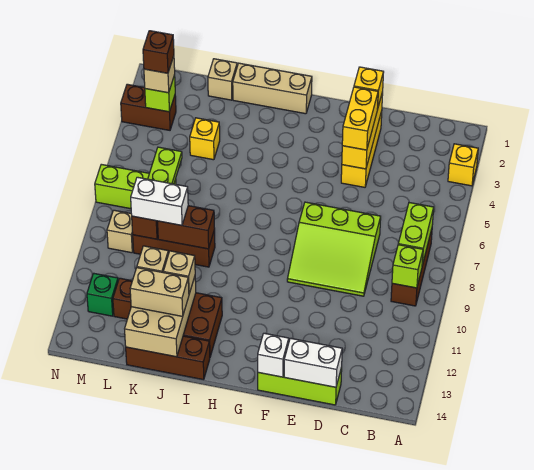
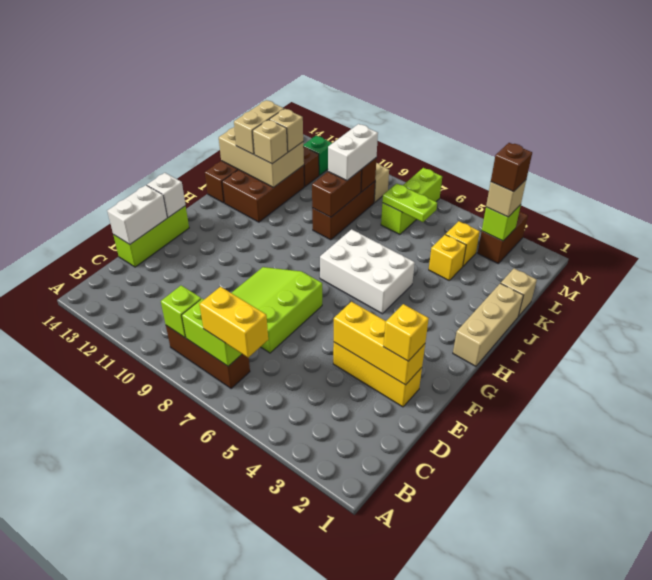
yellow brick A3 level 1 -> yellow brick L4 level 1
yellow brick E3:E4 level 3 -> yellow brick B6:B7 level 3
none -> white brick H5:I7 level 1

